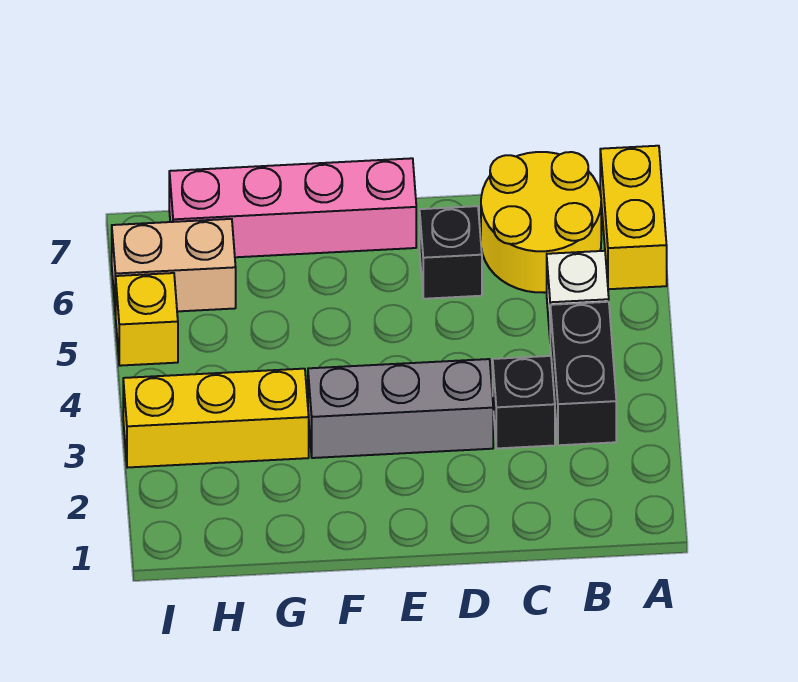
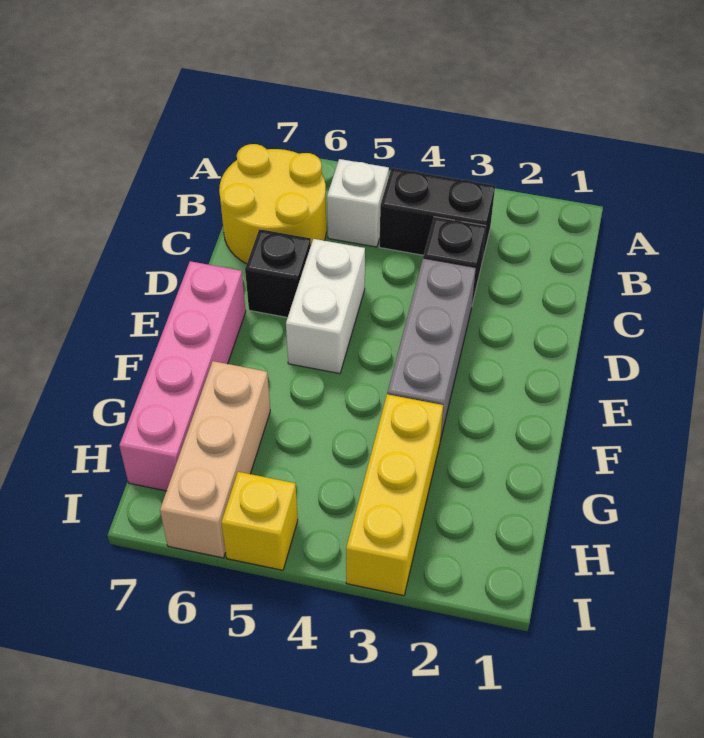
yellow brick A6:A7 level 1 -> none
none -> white brick D5:E5 level 1
tan brick H6:I6 level 1 -> tan brick G6:I6 level 1

